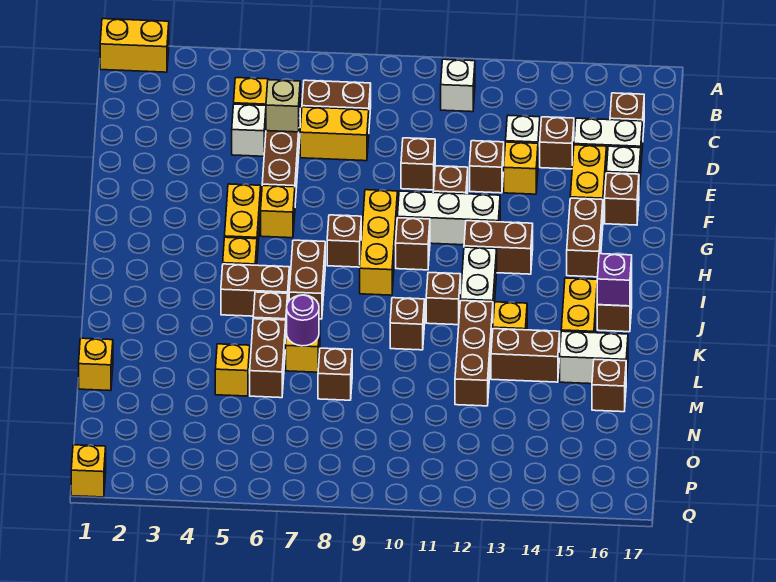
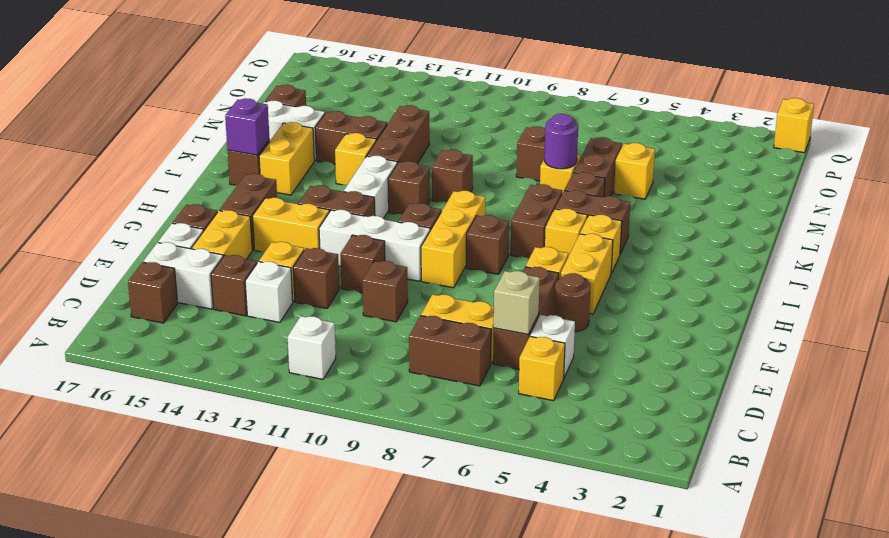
yellow brick A1:A2 level 1 -> yellow brick G13:G14 level 1
none -> brown round brick F5 level 1
yellow brick M1 level 1 -> yellow brick I6 level 1

